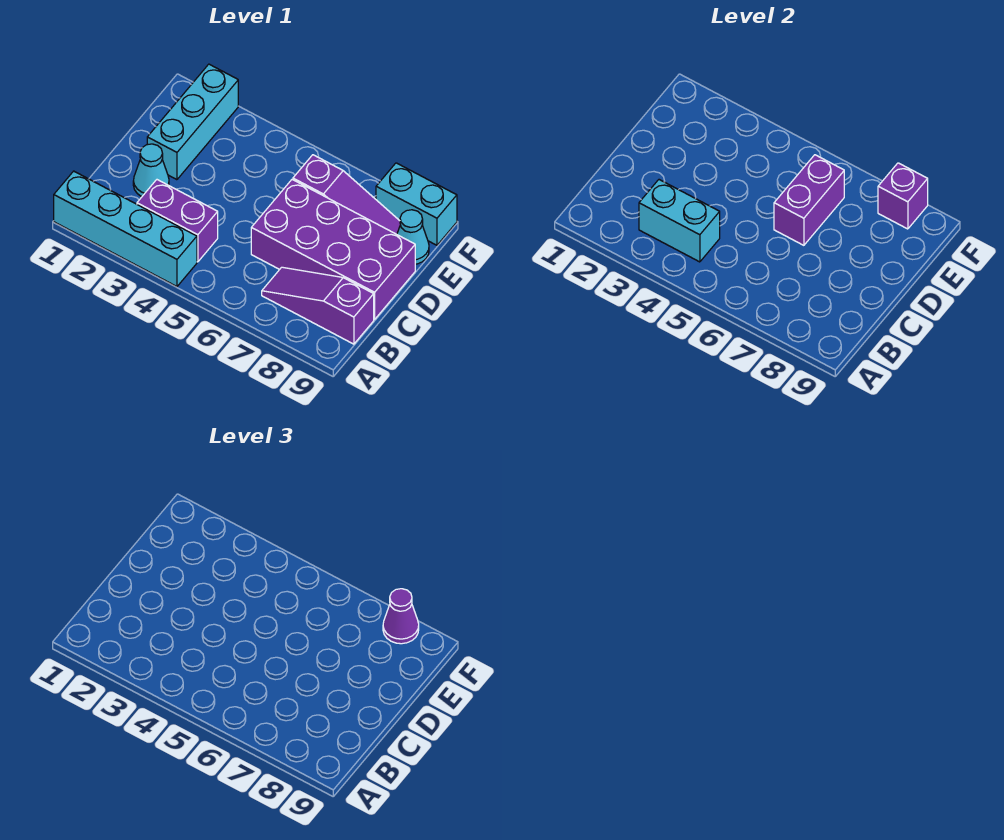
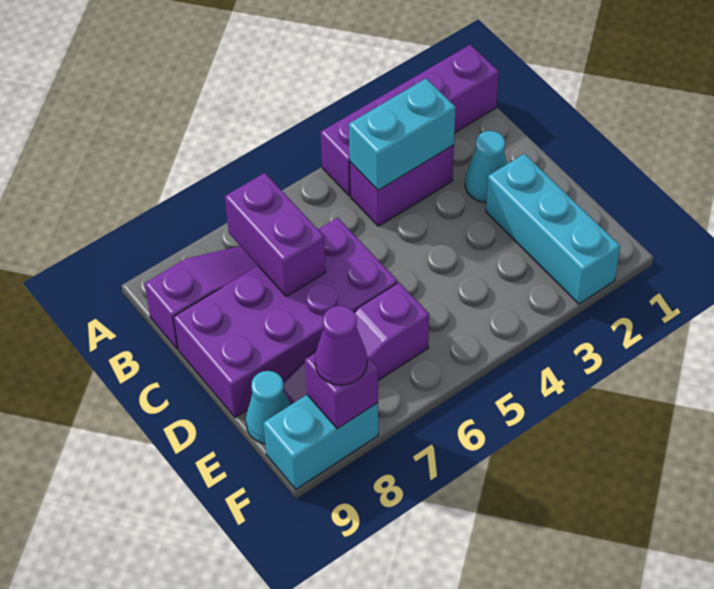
cyan brick A1:A4 level 1 -> purple brick A1:A4 level 1
purple brick D6:E6 level 2 -> purple brick B7:C7 level 2

